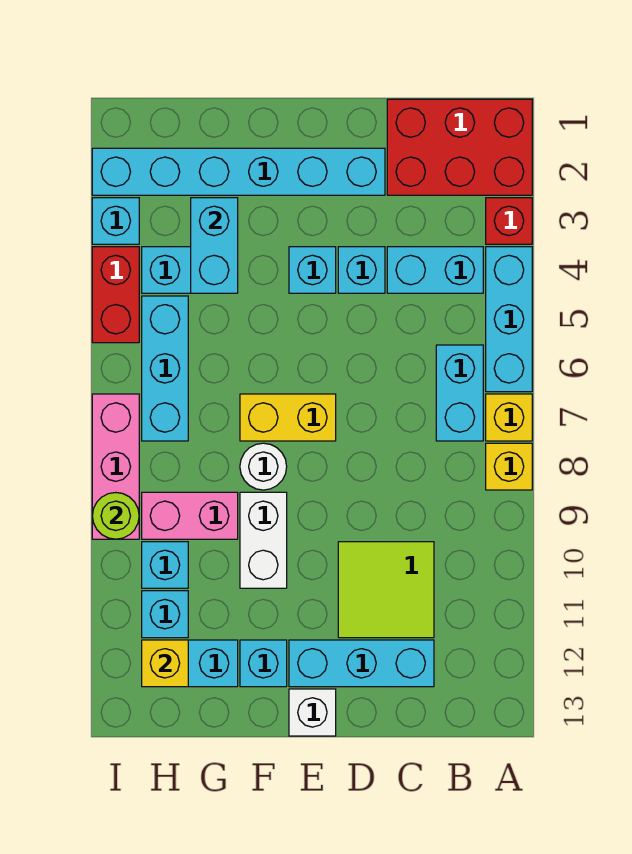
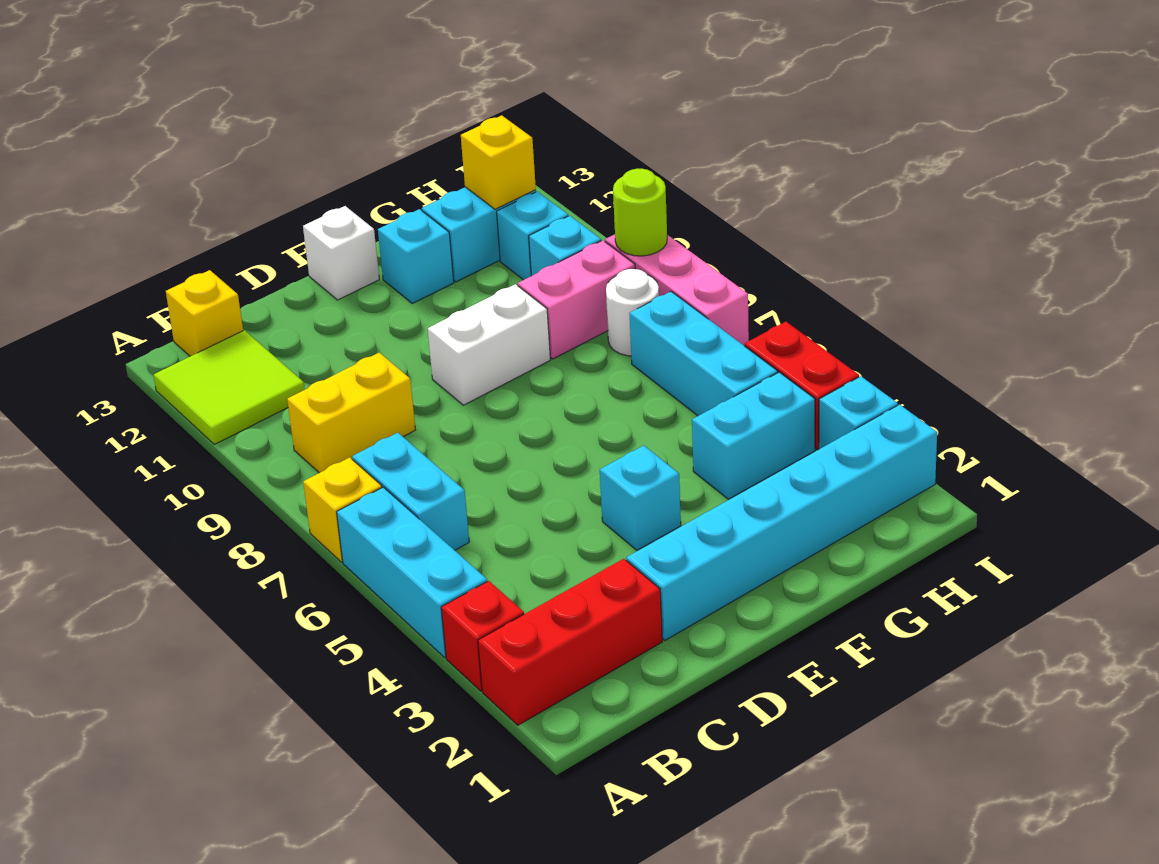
red brick A1:C2 level 1 -> red brick A2:C2 level 1
yellow brick A8 level 1 -> yellow brick B13 level 1
cyan brick B4:C4 level 1 -> none
lime tile C10:D11 level 1 -> lime tile A11:B12 level 1
cyan brick C12:E12 level 1 -> none
cyan brick D4 level 1 -> none
yellow brick E7:F7 level 1 -> yellow brick B9:C9 level 1
white round brick F8 level 1 -> white round brick H8 level 1
white brick F9:F10 level 1 -> white brick E9:F9 level 1
cyan brick G3:G4 level 2 -> none

